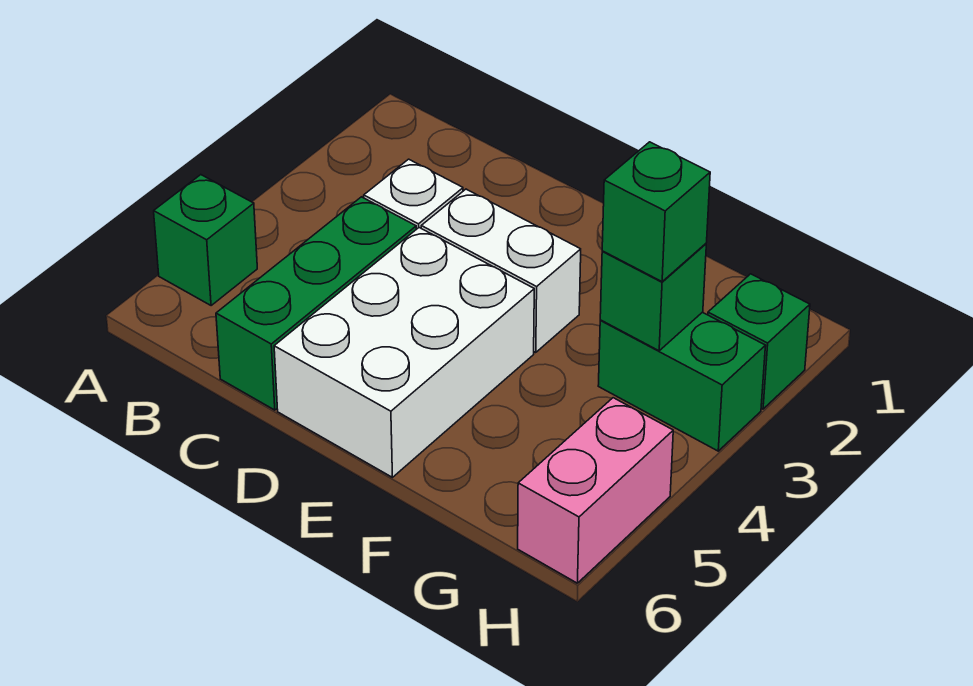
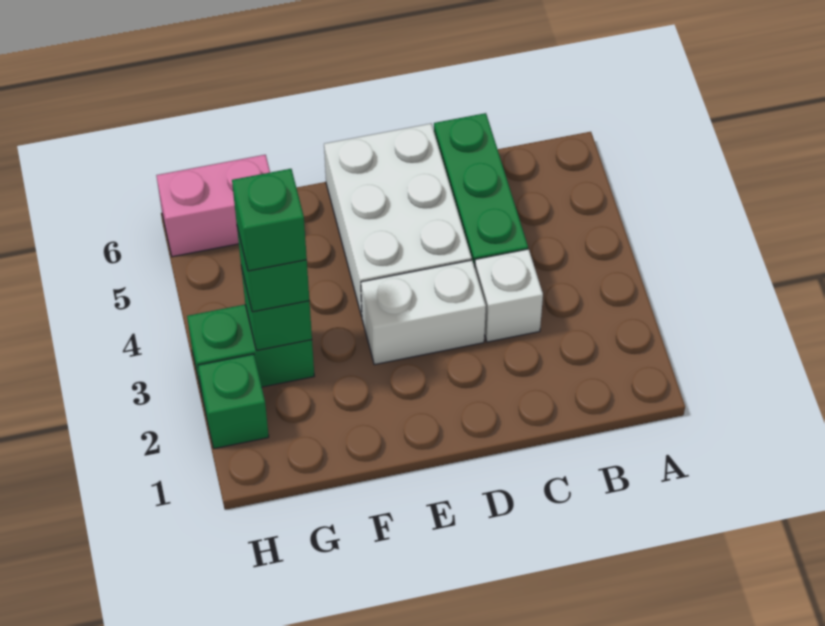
green brick A5 level 1 -> green brick G3 level 4
pink brick H5:H6 level 1 -> pink brick G6:H6 level 1

